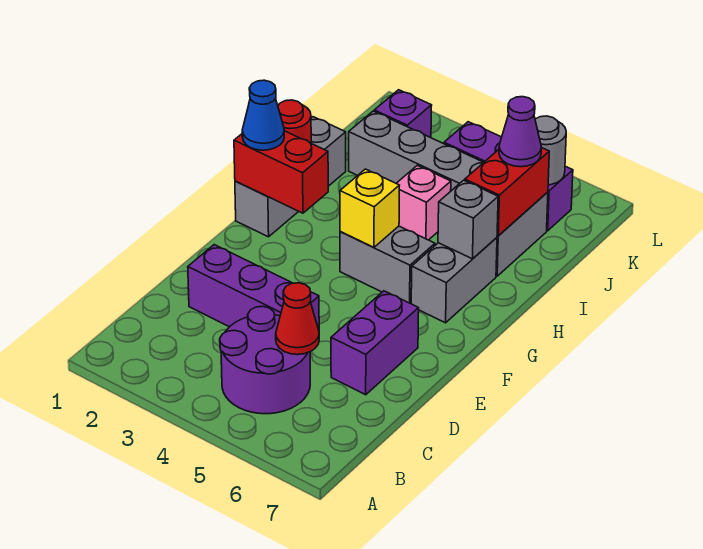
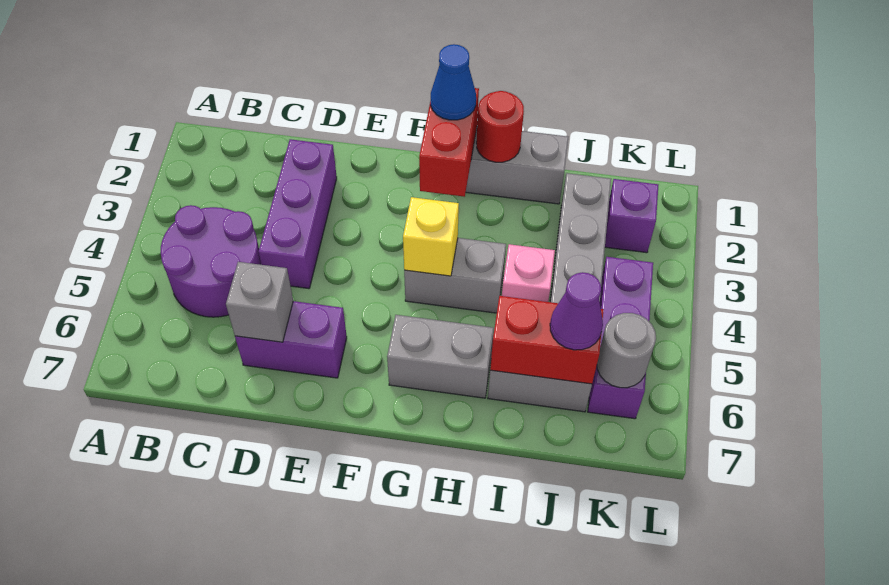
red cone C5 level 2 -> none
grey brick G4:G5 level 1 -> grey brick G4:H4 level 1
grey brick H6 level 2 -> grey brick D6 level 2

